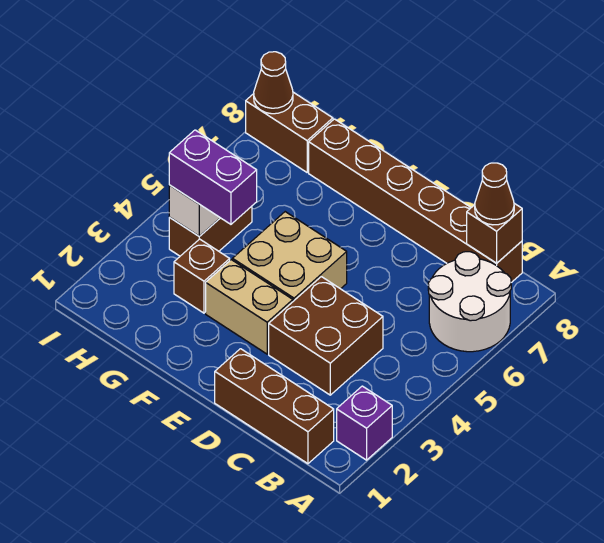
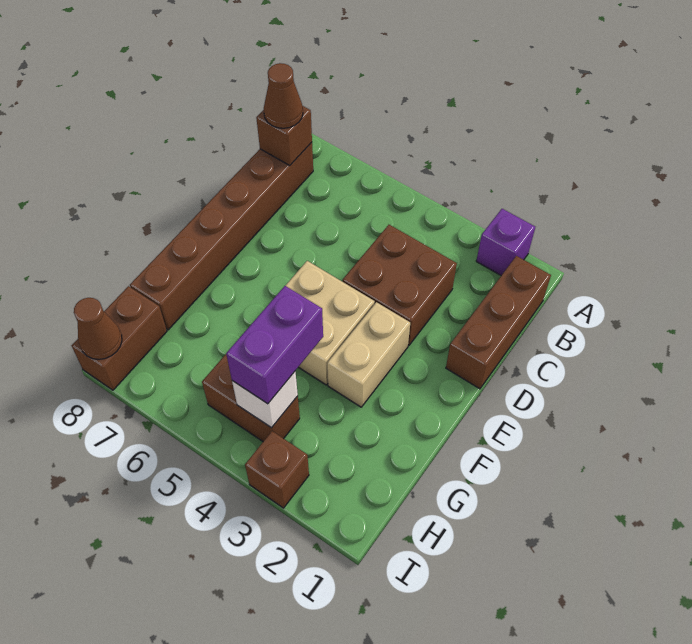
white round brick A6:B7 level 1 -> none
brown brick G3 level 1 -> brown brick I3 level 1

